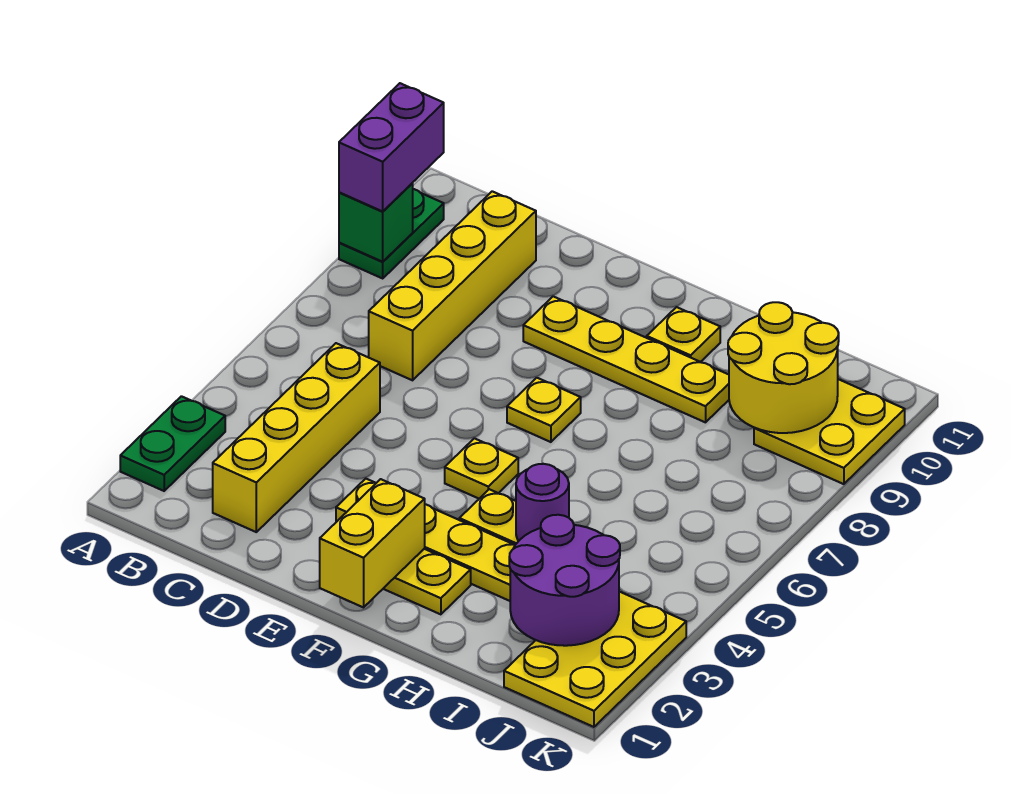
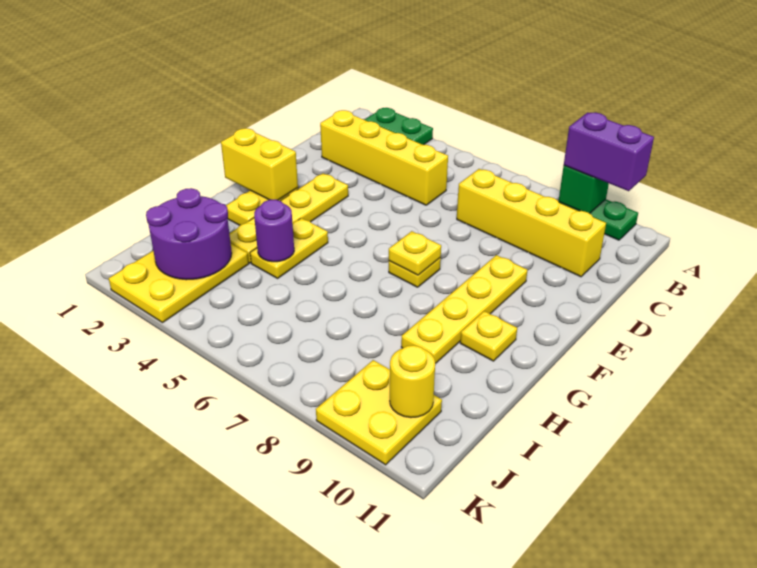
yellow plate F5 level 1 -> yellow plate F7 level 2
yellow round brick I9:J10 level 2 -> yellow round brick J10 level 2
yellow plate J1:K3 level 1 -> yellow plate I2:K3 level 1

